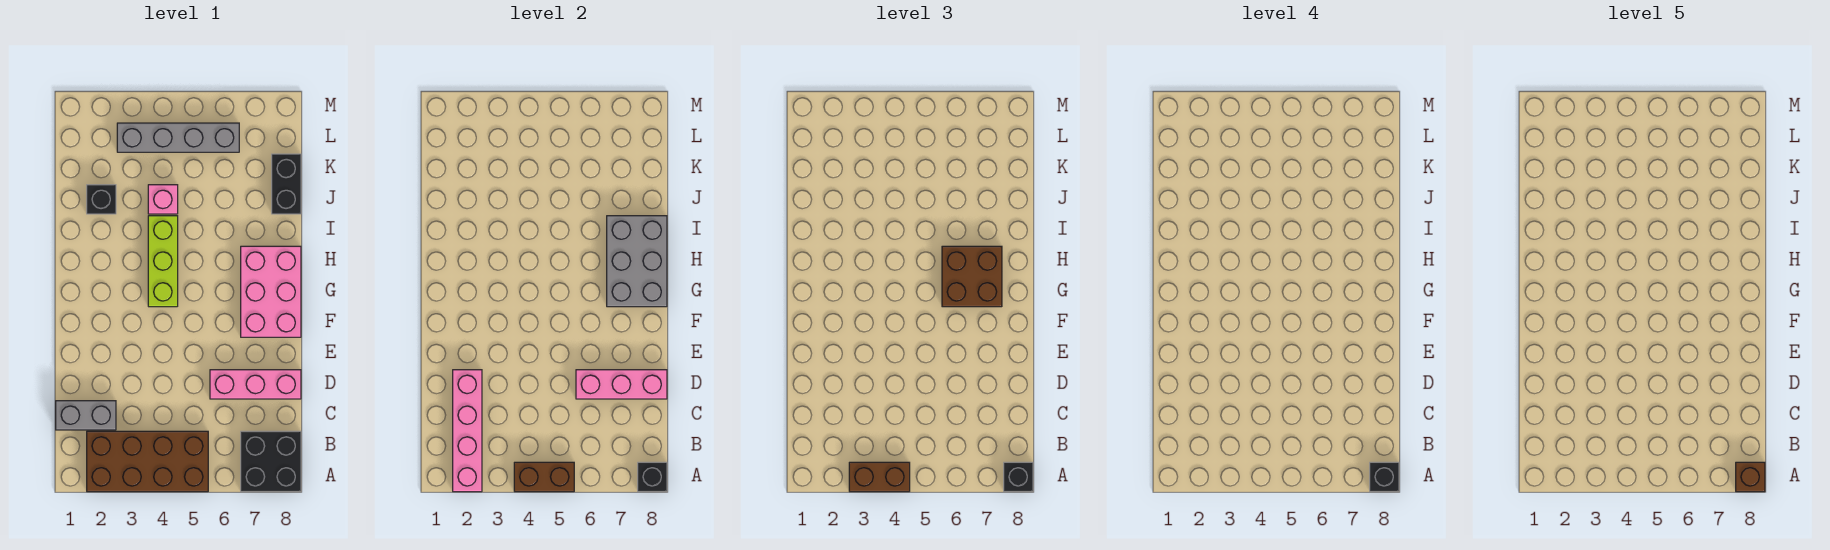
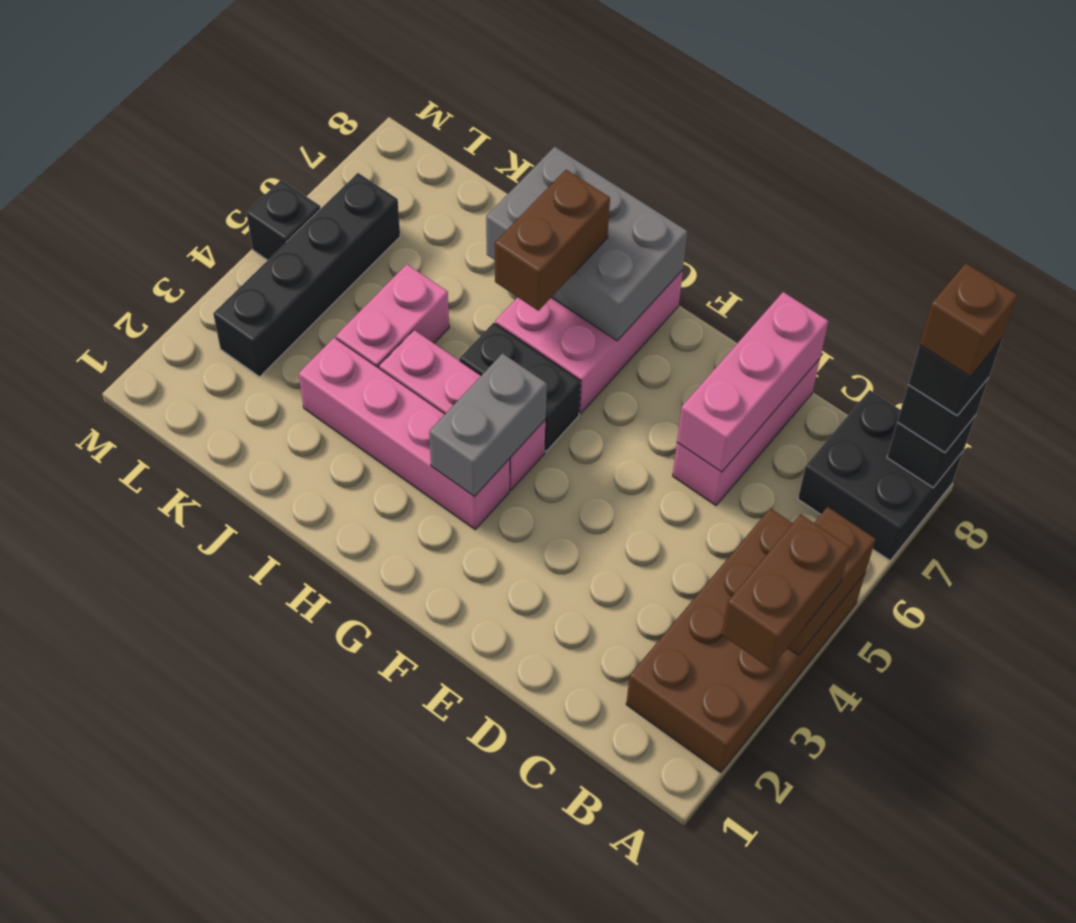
pink brick A2:D2 level 2 -> pink brick G3:J3 level 1
grey brick C1:C2 level 1 -> grey brick G3:G4 level 2
pink brick F7:H8 level 1 -> pink brick G6:H8 level 1
lime brick G4:I4 level 1 -> pink brick G4:I4 level 1
brown brick G6:H7 level 3 -> brown brick H6:H7 level 3
black brick J2 level 1 -> black brick M5 level 1
pink brick J4 level 1 -> pink brick J4:J5 level 1
black brick J8:K8 level 1 -> black brick G5:H5 level 1
grey brick L3:L6 level 1 -> black brick L3:L6 level 1

